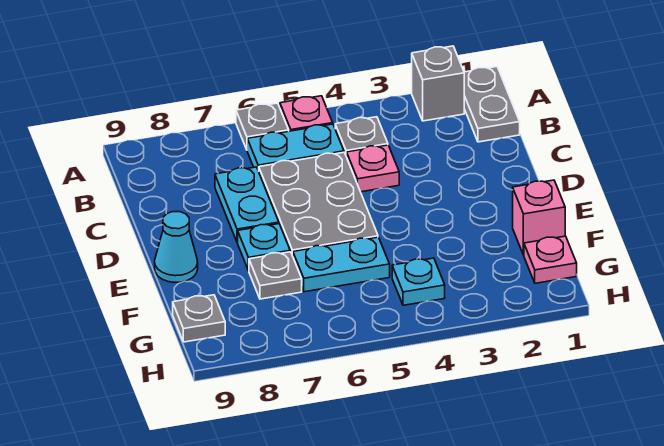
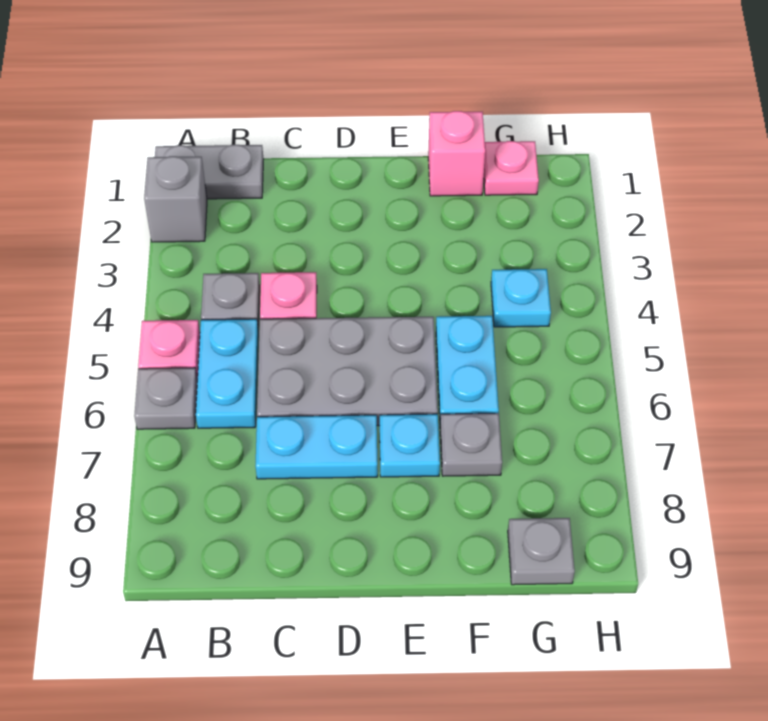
cyan cone E9 level 1 -> none

